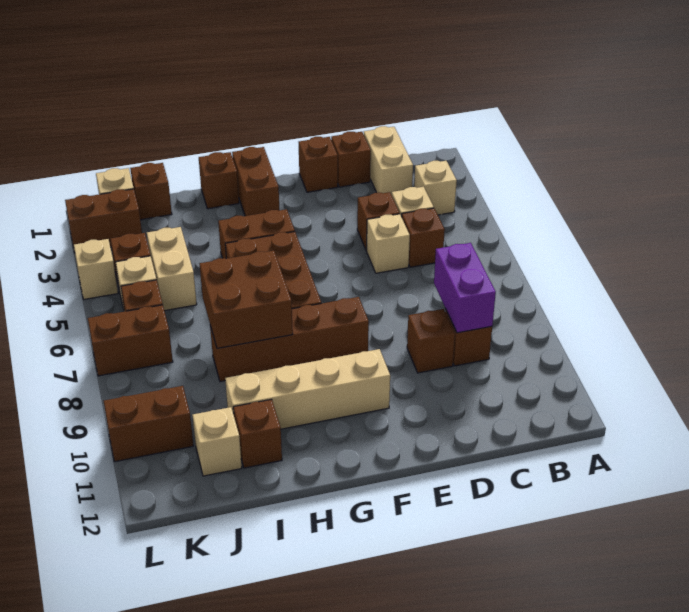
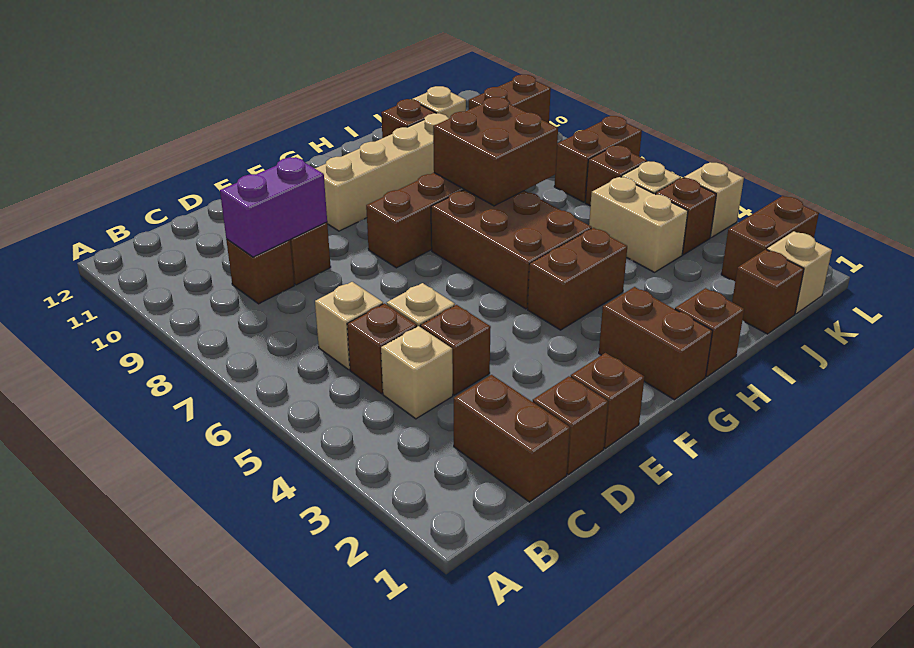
tan brick B3 level 1 -> tan brick C6 level 1
tan brick C1:C2 level 1 -> brown brick C1:C2 level 1
purple brick C8:C9 level 2 -> purple brick C9:D9 level 2

